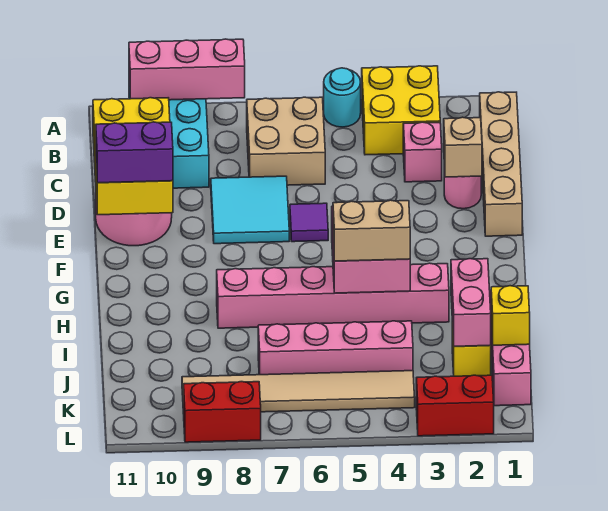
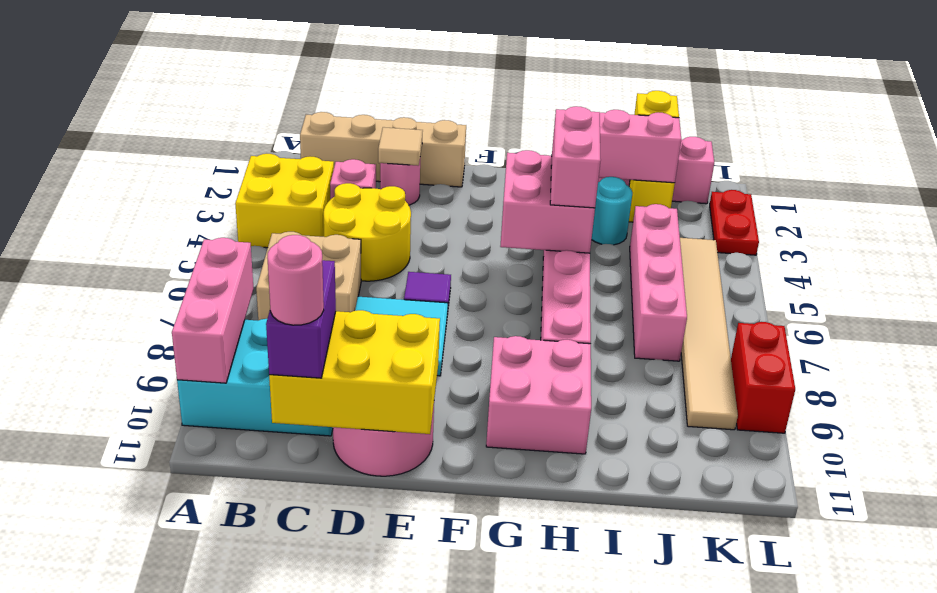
cyan round brick A5 level 1 -> cyan round brick I3 level 1
none -> yellow round brick C4:D5 level 1
none -> pink round brick C11 level 4
tan brick D2 level 2 -> tan tile D2 level 2
purple brick E10:E11 level 3 -> purple brick C10:C11 level 3
none -> pink brick G9:H10 level 1
tan brick H4:H5 level 3 -> pink brick H4:H5 level 3
red brick L2:L3 level 1 -> red plate L2:L3 level 1

